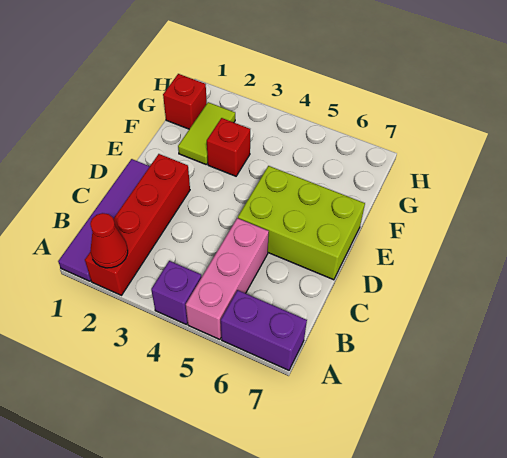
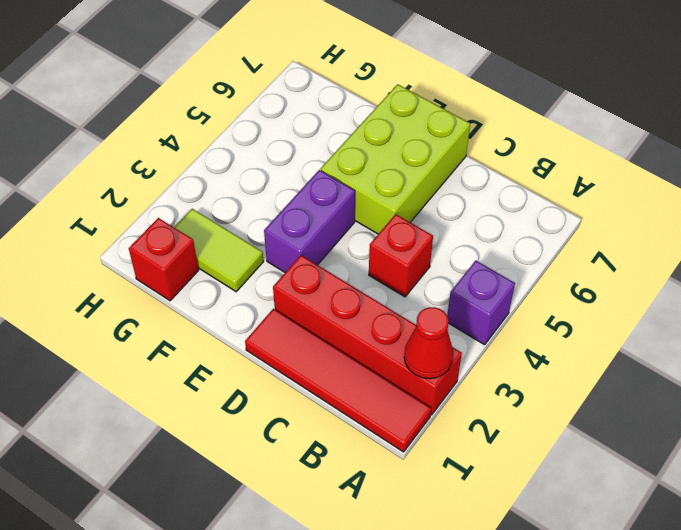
purple tile A1:D1 level 1 -> red tile A1:D1 level 1
pink brick A5:C5 level 1 -> none
purple brick A6:A7 level 1 -> purple brick E3:E4 level 1
red brick F3 level 1 -> red brick C4 level 1

